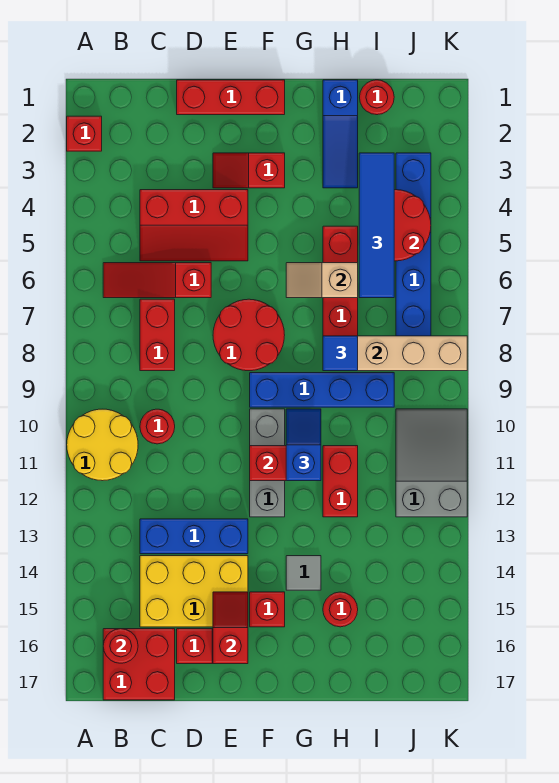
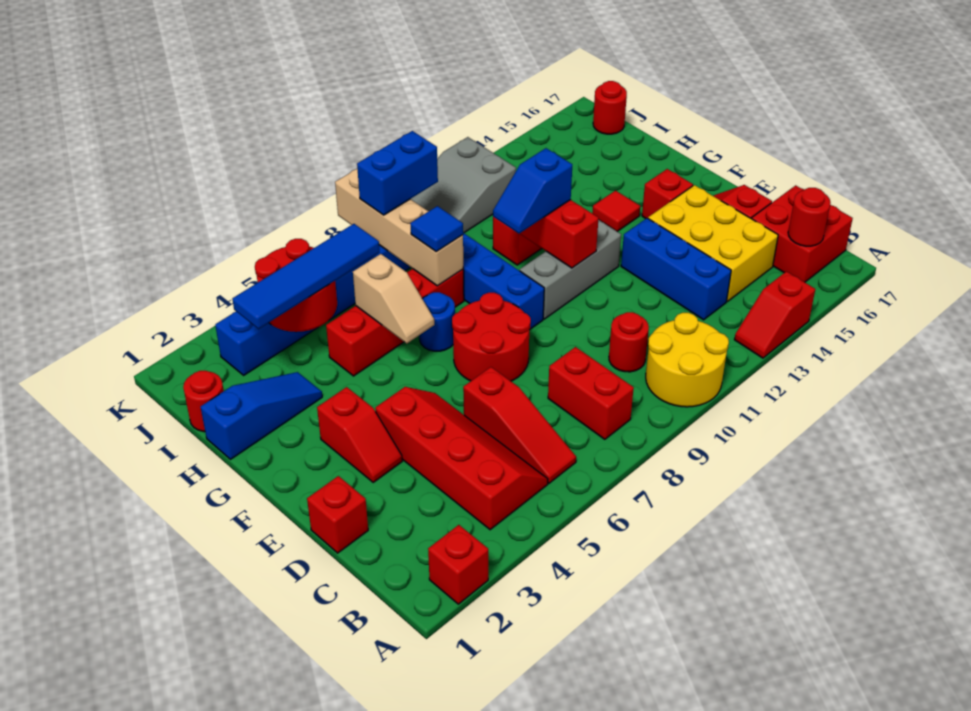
red slope C4:E5 level 1 top 4 -> red slope B4:E5 level 1 top 4
red brick C7:C8 level 1 -> red brick B8:C8 level 1
red brick D1:F1 level 1 -> red brick D1 level 1
red slope E15:E16 level 2 top 16 -> red slope A13:A14 level 1 top 14
none -> blue round brick G7 level 1
grey tile G14 level 1 -> red tile G14 level 1
red round brick H15 level 1 -> red round brick J17 level 1
none -> blue brick J8:J9 level 3

